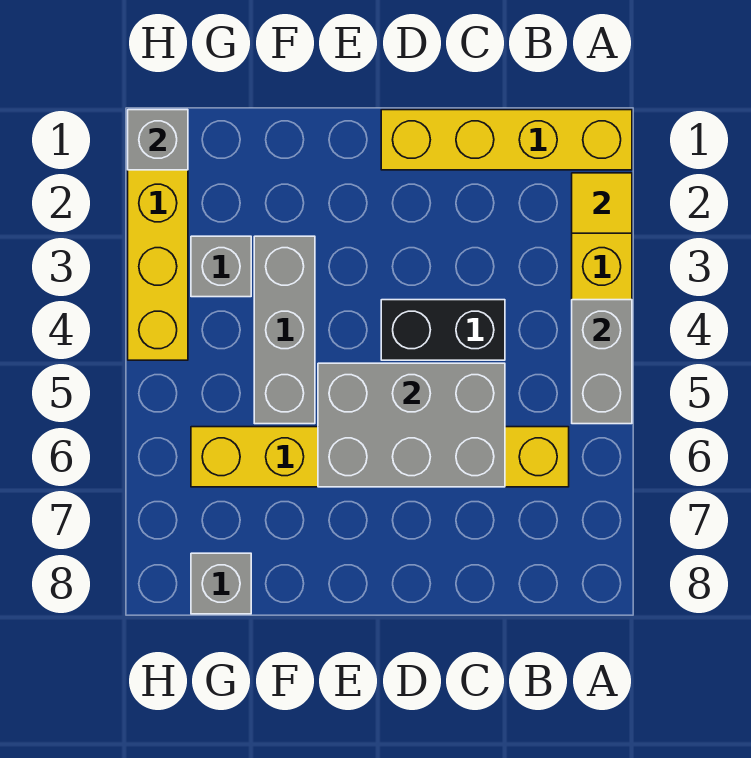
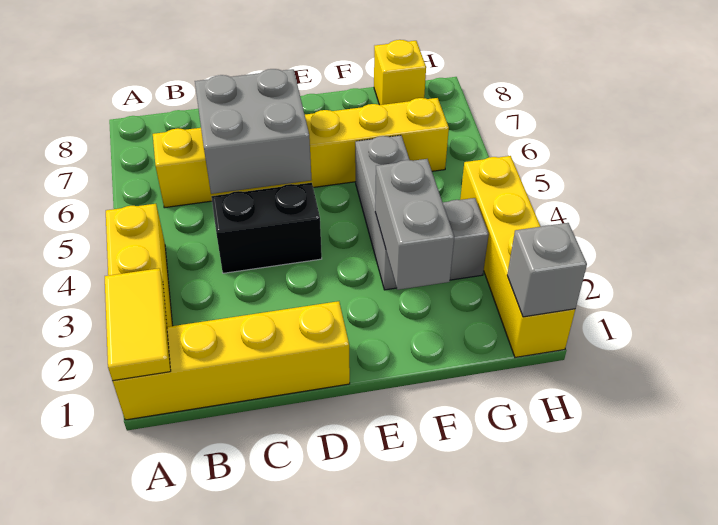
yellow tile A2 level 2 -> yellow tile A1:A2 level 2
grey brick A4:A5 level 2 -> grey brick F2:F3 level 2
grey brick C5:E6 level 2 -> grey brick C5:D6 level 2
grey brick G8 level 1 -> yellow brick G8 level 1

